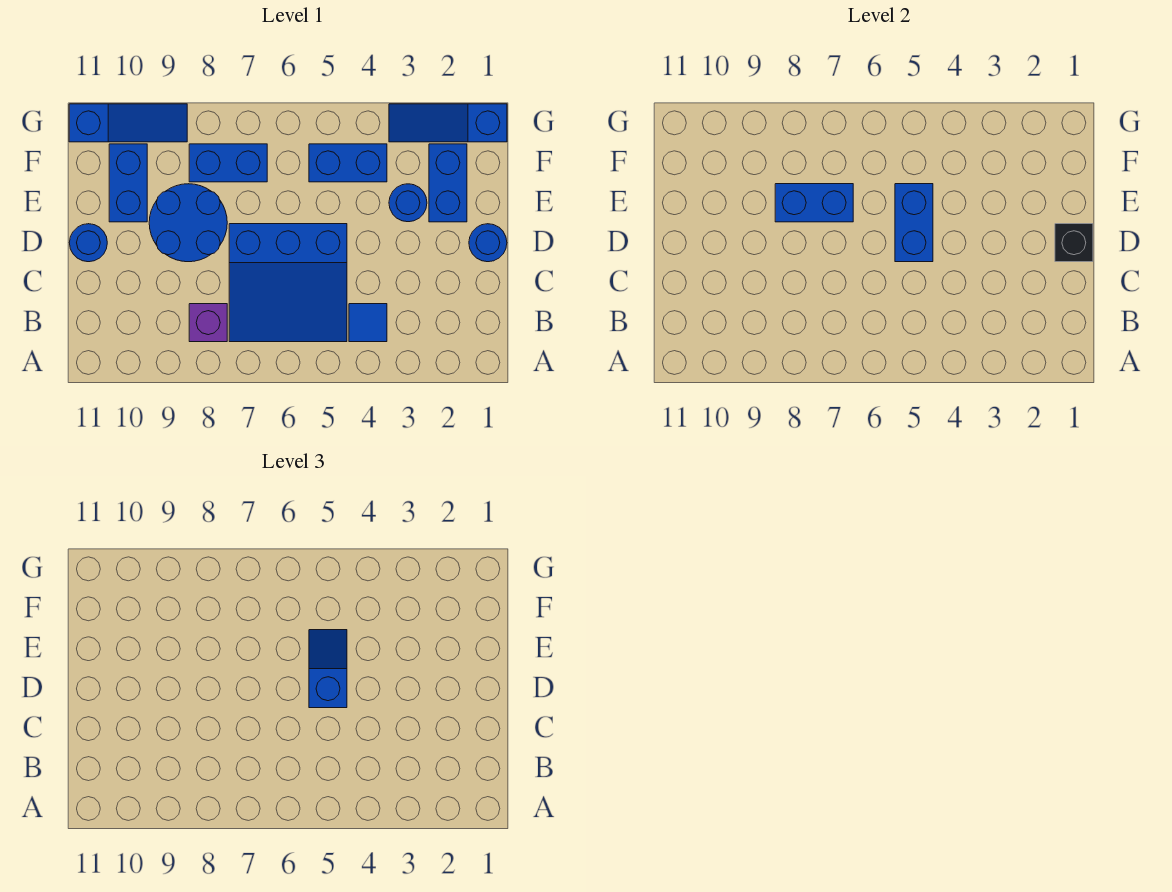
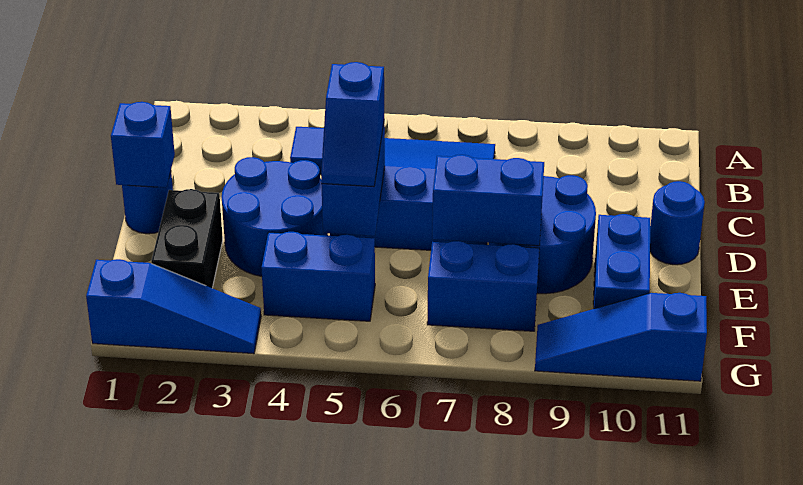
purple brick B8 level 1 -> none
black brick D1 level 2 -> blue brick D1 level 2
blue brick E2:F2 level 1 -> black brick E2:F2 level 1
blue round brick E3 level 1 -> blue round brick D3:E4 level 1

